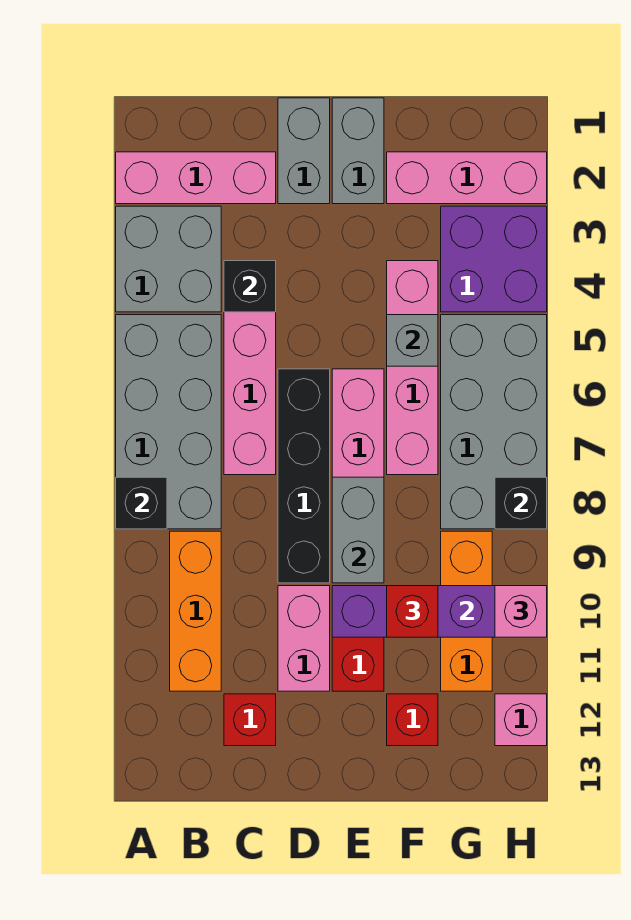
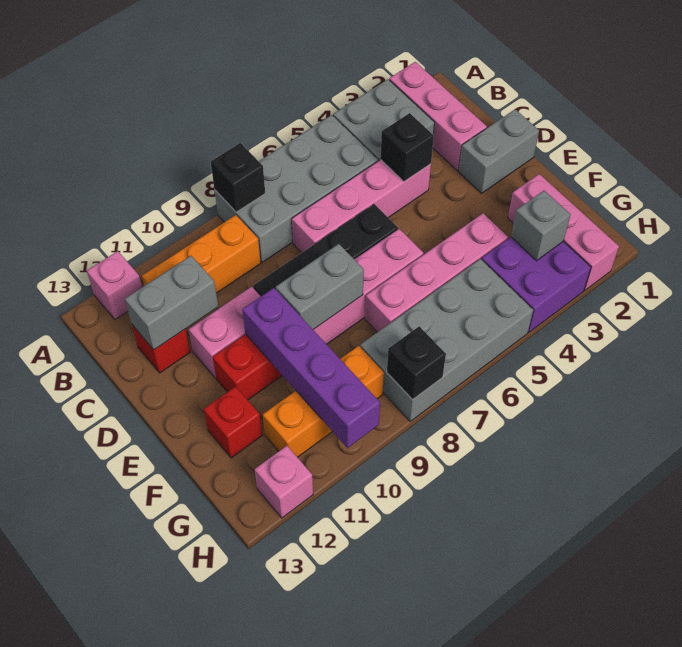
grey brick E1:E2 level 1 -> grey brick C11:C12 level 2
grey brick F5 level 2 -> grey brick G3 level 2
red brick F10 level 3 -> none
pink brick H10 level 3 -> pink brick A12 level 1

